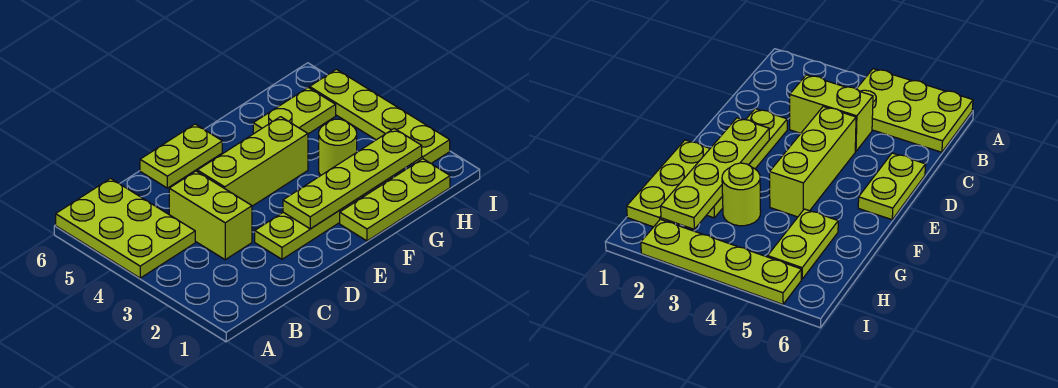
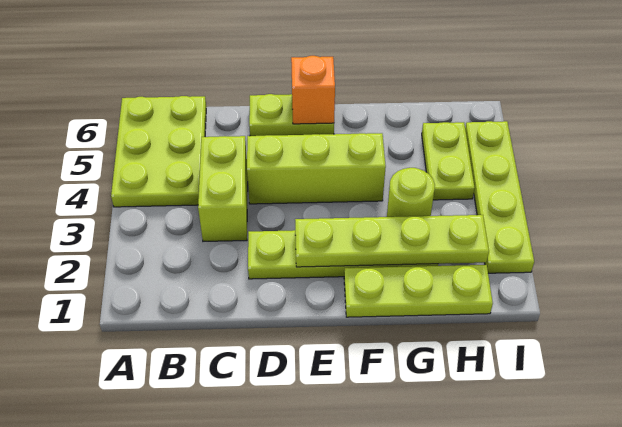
none -> orange brick E6 level 2
lime plate G5:H5 level 1 -> lime plate H4:H5 level 1

